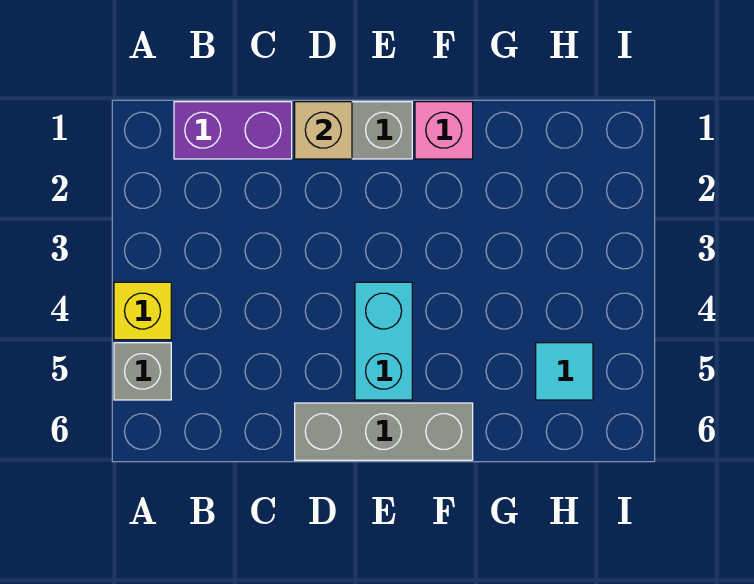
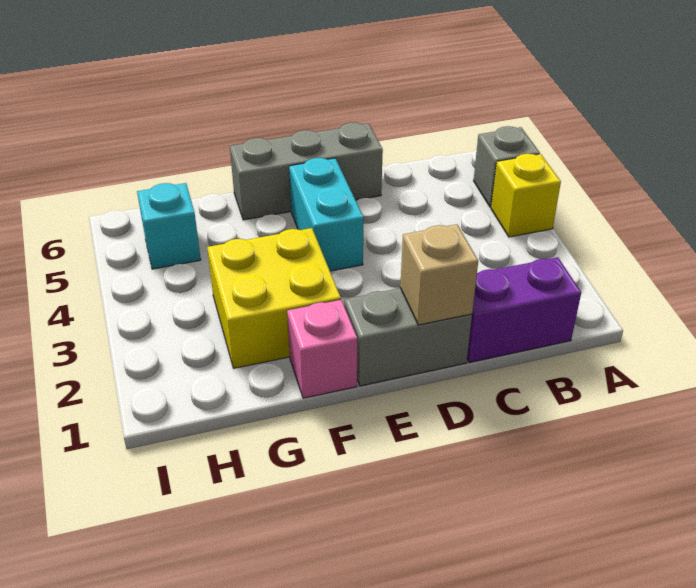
none -> yellow brick F2:G3 level 1
cyan tile H5 level 1 -> cyan brick H5 level 1

